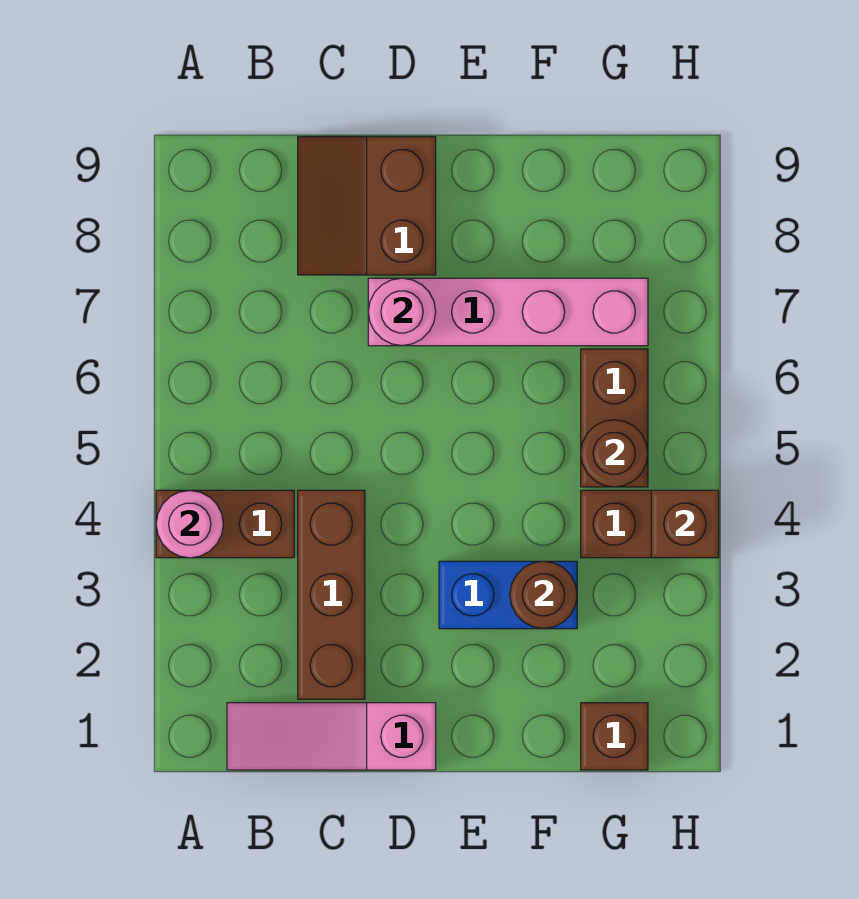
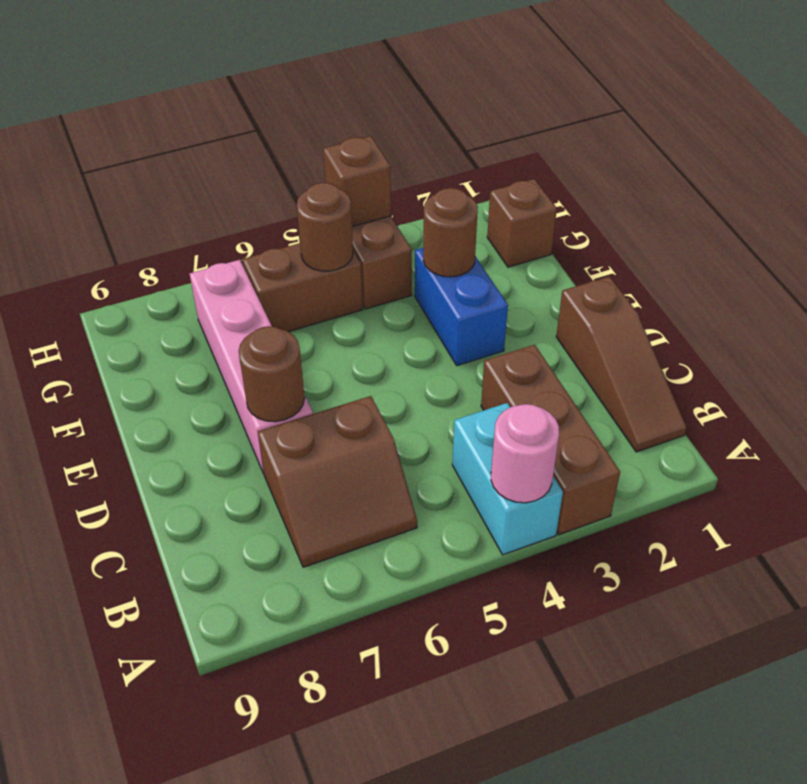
brown brick A4:B4 level 1 -> cyan brick A4:B4 level 1
pink slope B1:D1 level 1 top D -> brown slope B1:D1 level 1 top D
brown brick C2:C4 level 1 -> brown brick A3:C3 level 1
brown slope C8:D9 level 1 top D -> brown slope B6:C7 level 1 top C
pink round brick D7 level 2 -> brown round brick D7 level 2

